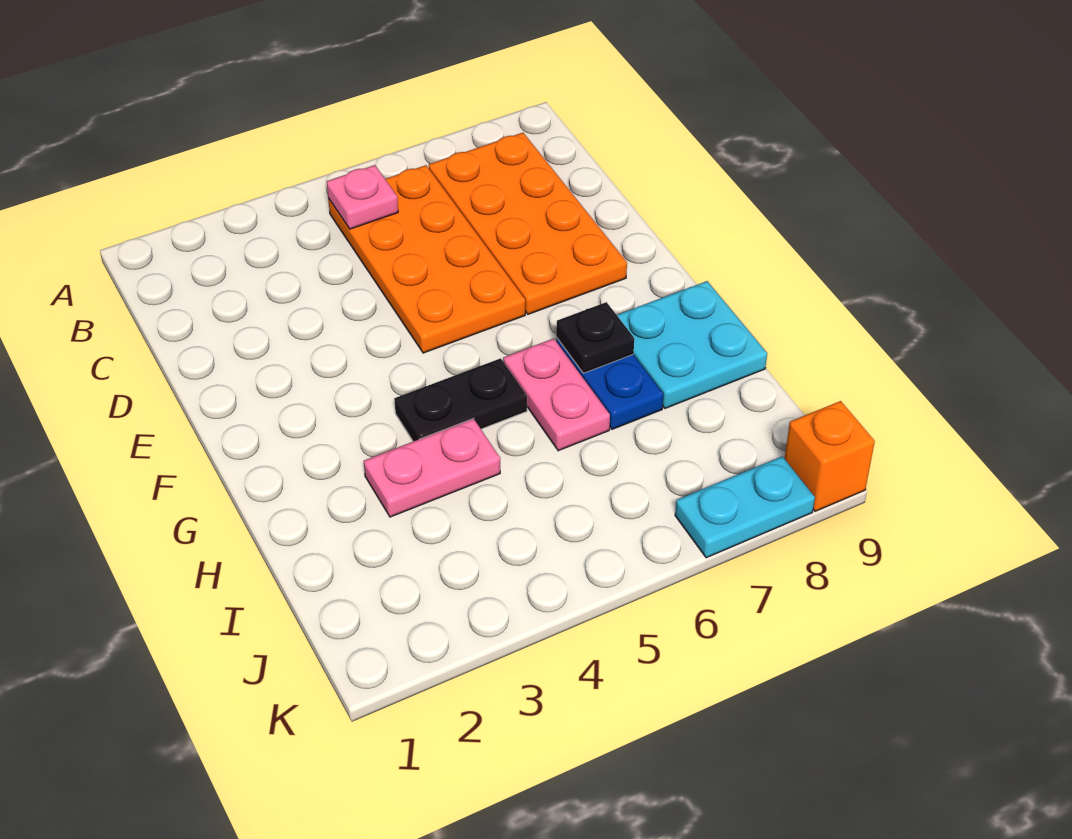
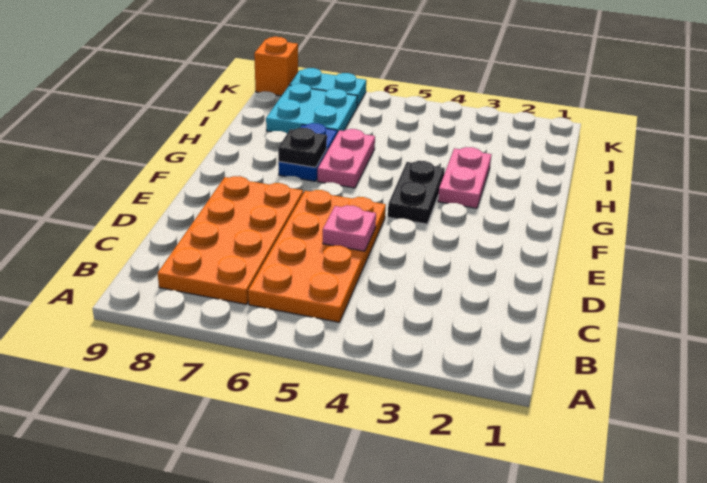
pink plate B5 level 2 -> pink plate D5 level 2
black plate G4:G5 level 1 -> black plate F4:G4 level 1
cyan plate G8:H9 level 1 -> cyan plate I7:J8 level 1
pink plate H3:H4 level 1 -> pink plate G3:H3 level 1

